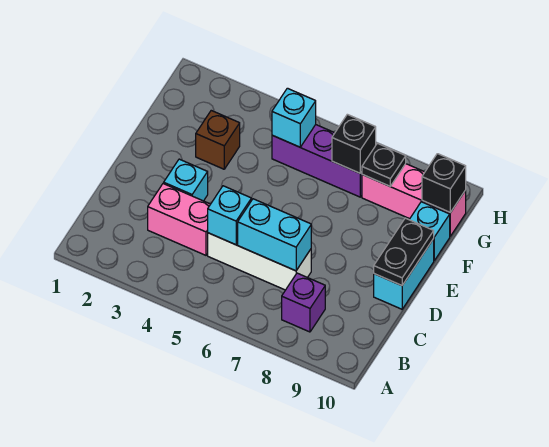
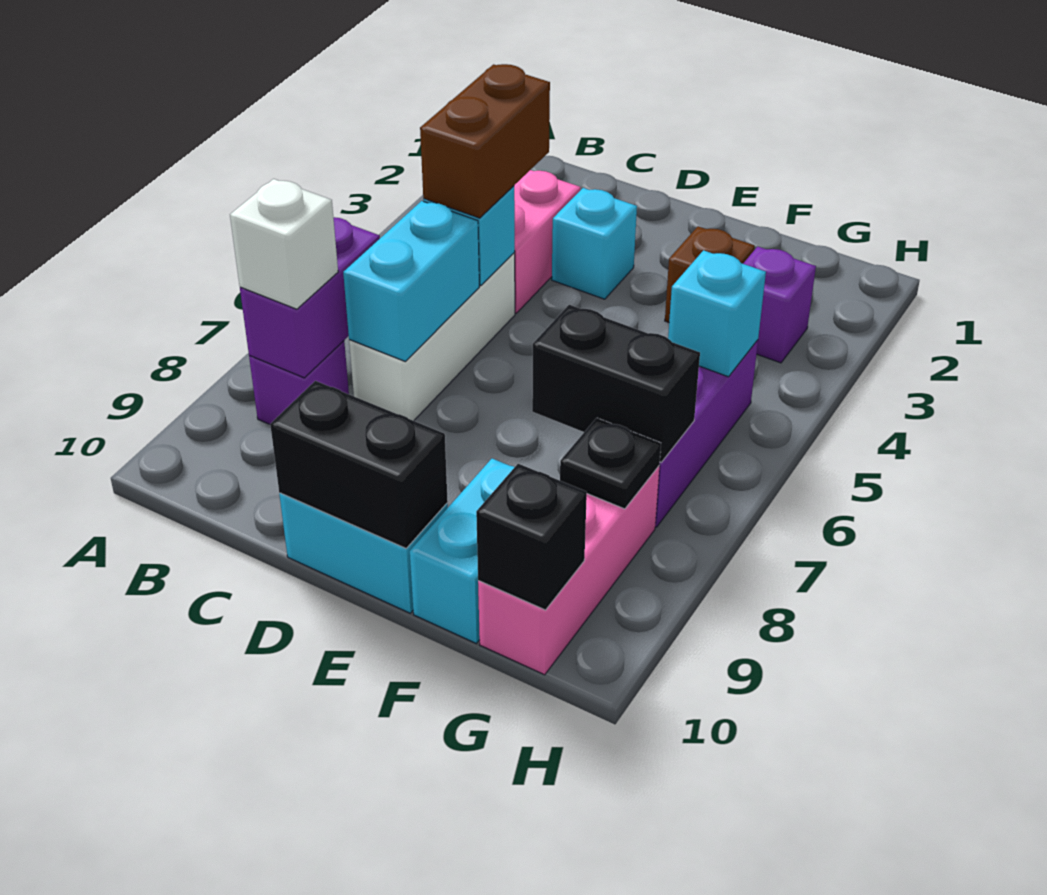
none -> purple brick B7:B8 level 2
none -> white brick B8 level 3
none -> brown brick C4:C5 level 3
black plate D10:E10 level 2 -> black brick D10:E10 level 2
cyan brick F10 level 1 -> cyan brick F9:F10 level 1
none -> purple brick G3 level 1
black brick G7 level 2 -> black brick F7:G7 level 2

